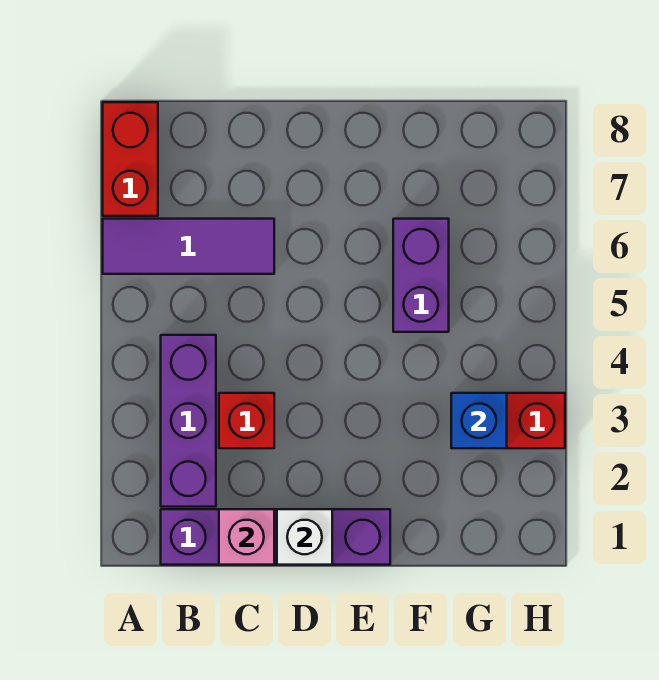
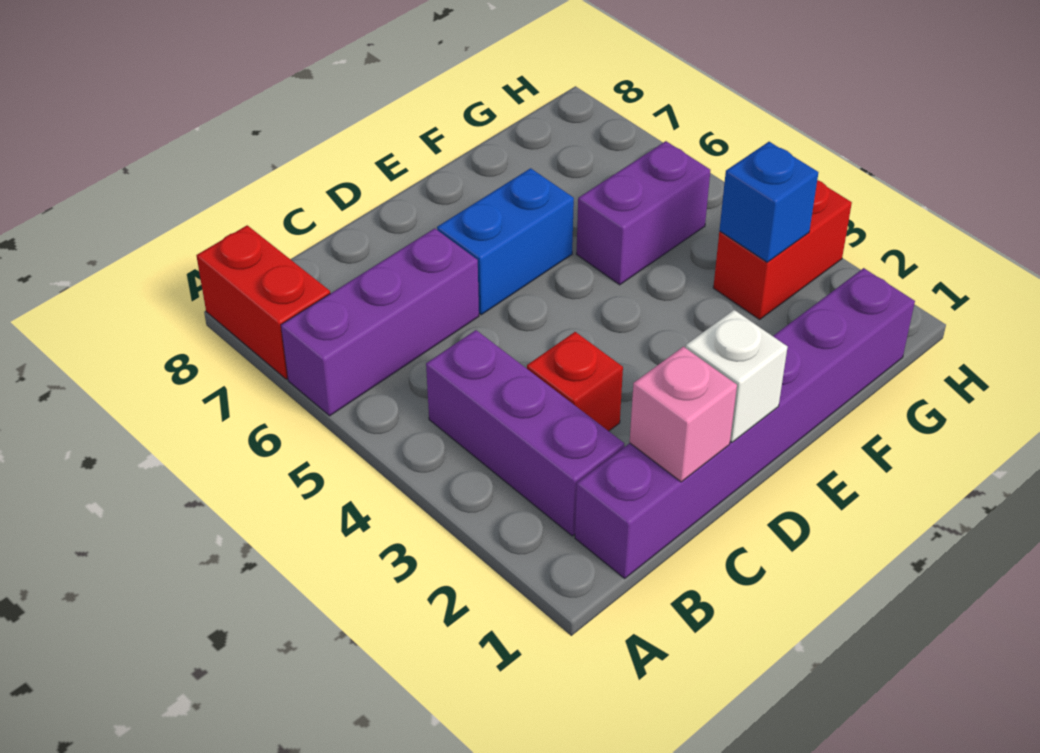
purple tile A6:C6 level 1 -> purple brick A6:C6 level 1
purple brick B1:E1 level 1 -> purple brick B1:G1 level 1
none -> blue brick D6:E6 level 1
purple brick F5:F6 level 1 -> purple brick F5:G5 level 1

